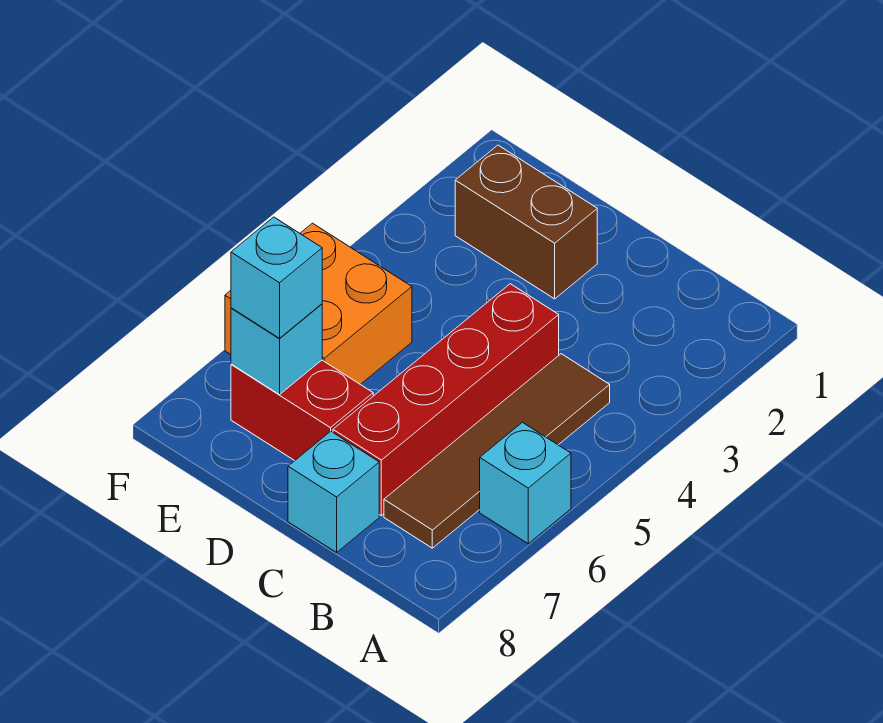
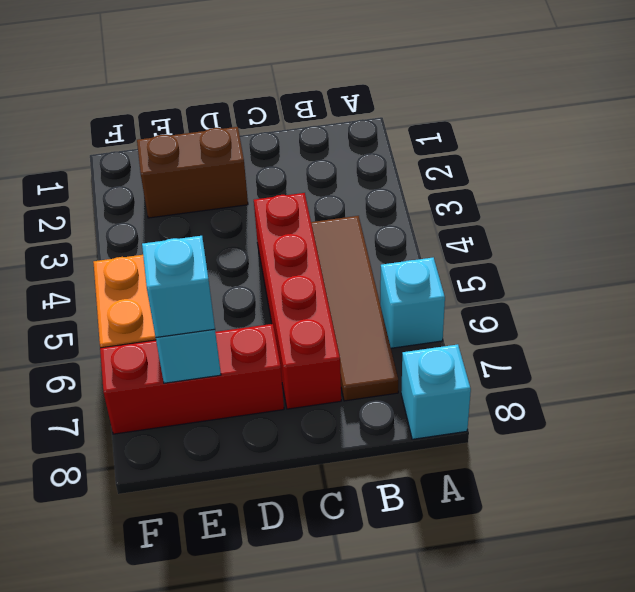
cyan brick C8 level 1 -> cyan brick A8 level 1
red brick D7:E7 level 1 -> red brick D7:F7 level 1

